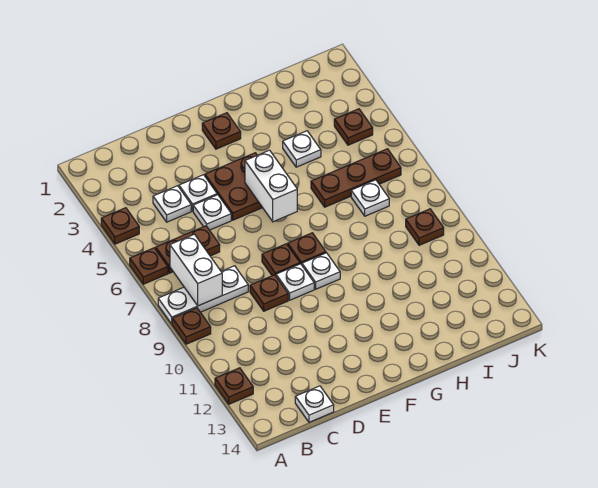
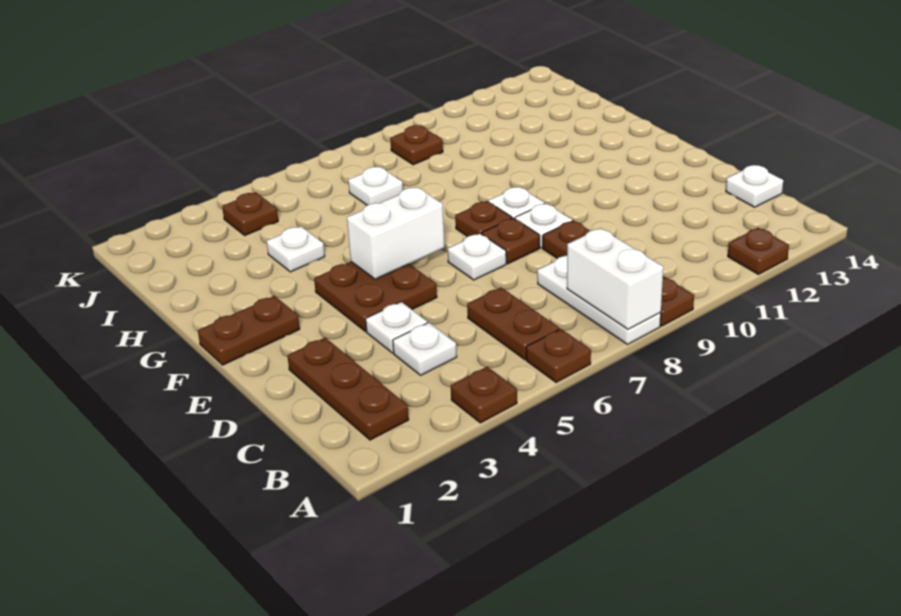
white brick B7:B8 level 2 -> white brick A8:B8 level 2
white plate D5 level 1 -> white plate E7 level 1
brown plate F2 level 1 -> brown plate F1:F2 level 1
brown plate H6:J6 level 1 -> brown plate B2:D2 level 1

